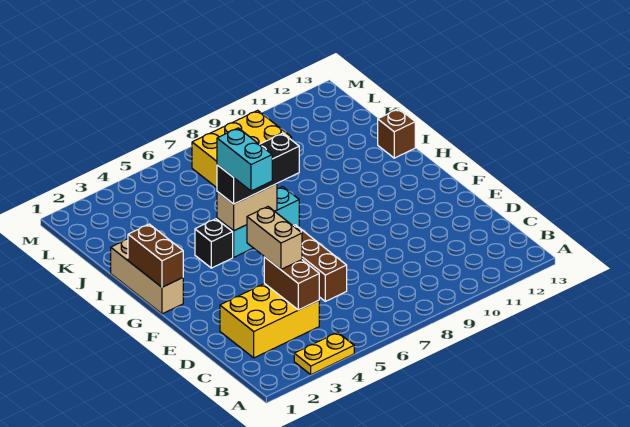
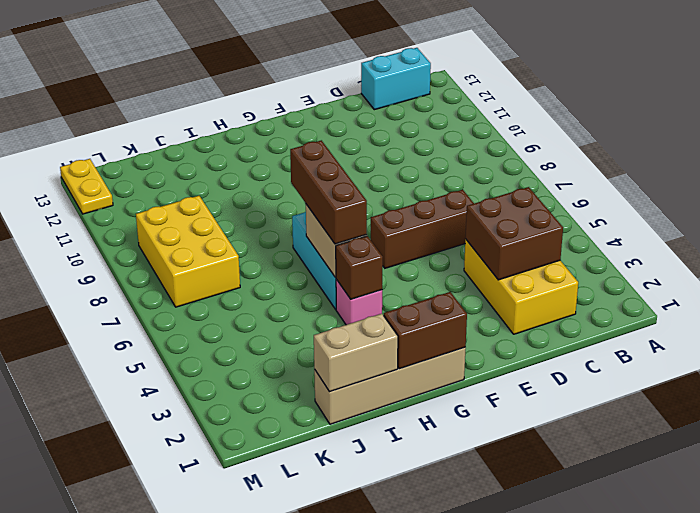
yellow plate A3:A4 level 1 -> yellow plate M12:M13 level 1
brown brick C4:D4 level 2 -> brown brick C3:D4 level 2
tan brick D4:E4 level 3 -> tan brick I1:J1 level 2
tan brick G1:I1 level 1 -> tan brick G1:J1 level 1
cyan brick G5:H5 level 4 -> cyan brick B13:C13 level 1
black brick H4 level 1 -> pink brick H4 level 1
black brick H5:H7 level 3 -> brown brick H5:H7 level 3
brown brick I13 level 1 -> brown brick H4 level 2

